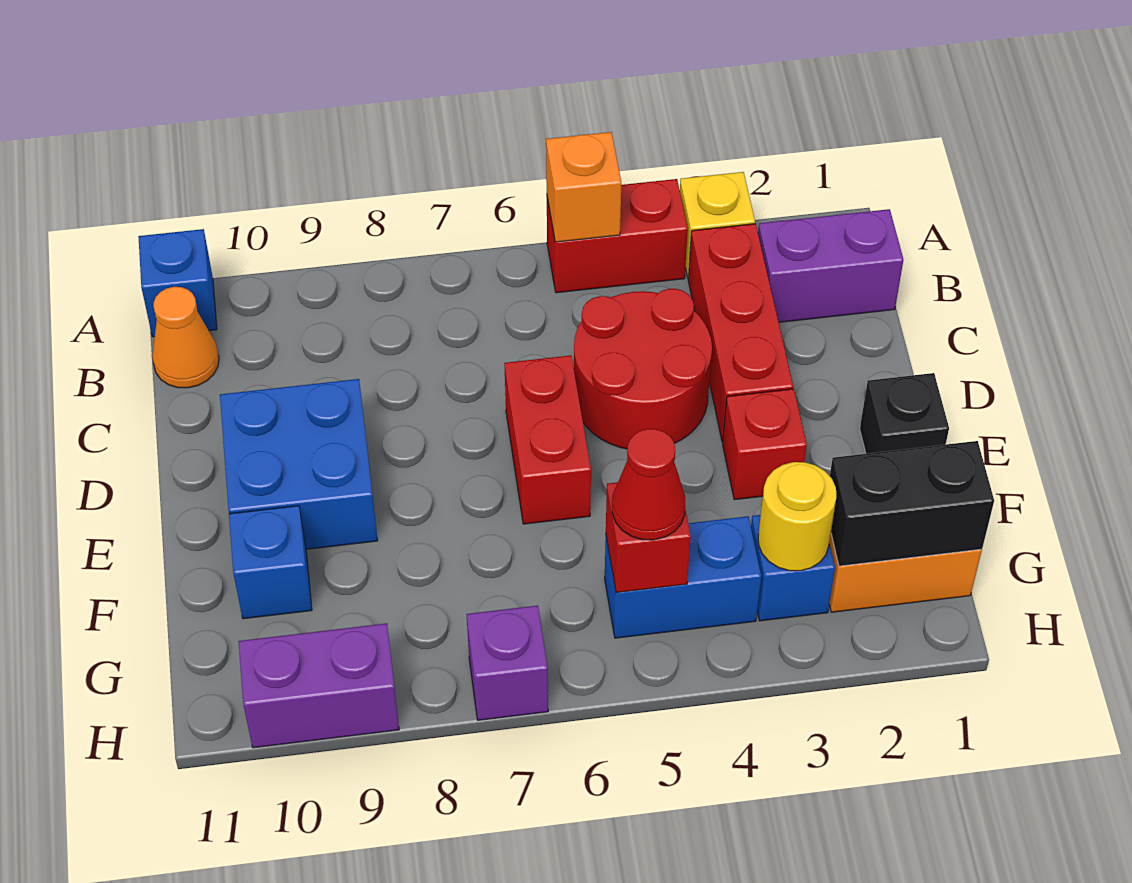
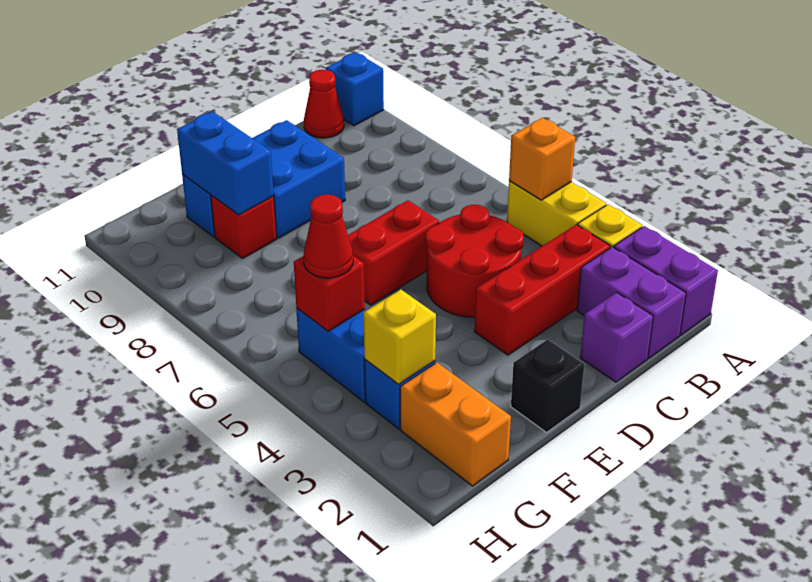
red brick A4:A5 level 1 -> yellow brick A4:A5 level 1
orange cone B11 level 1 -> red cone B11 level 1
red brick E3 level 1 -> red brick F9 level 1
none -> blue brick F9:F10 level 2
black brick G1:G2 level 2 -> none
yellow round brick G3 level 2 -> yellow brick G3 level 2
purple brick H7 level 1 -> purple brick C1 level 1
purple brick H9:H10 level 1 -> purple brick A1:A2 level 1

